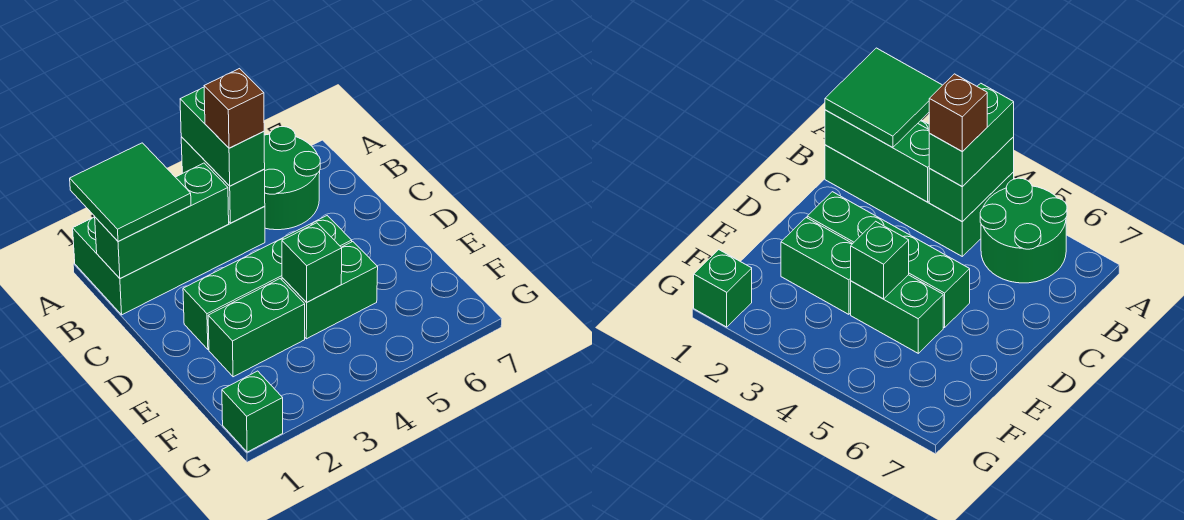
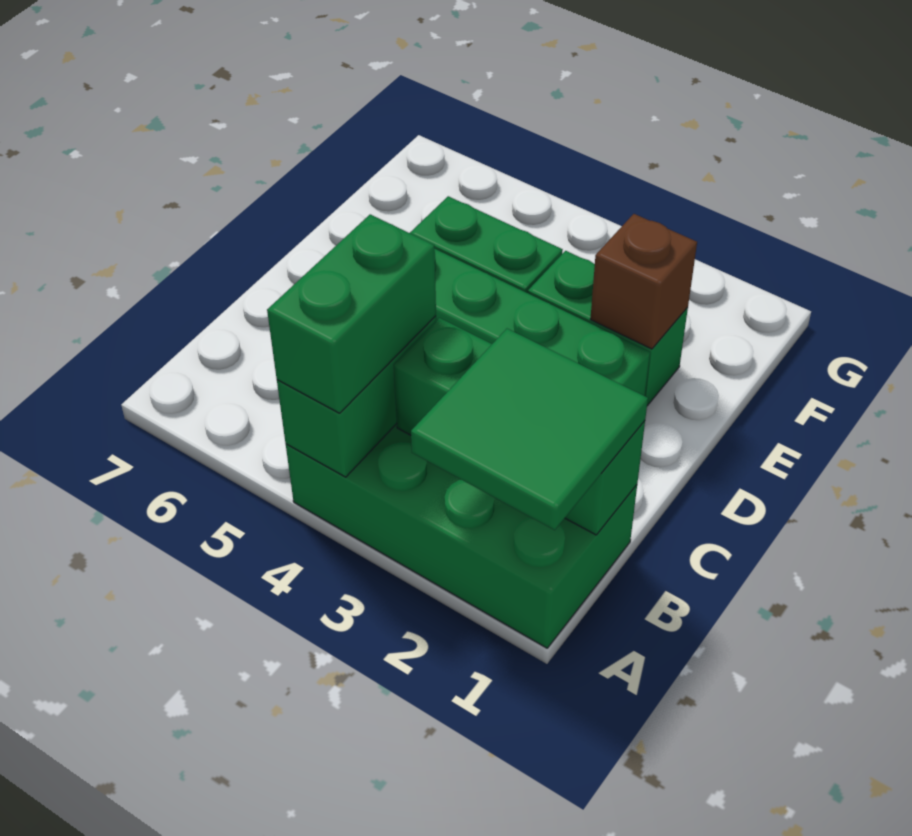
green round brick A5:B6 level 1 -> none
brown brick B4 level 4 -> brown brick E2 level 2
green brick E4 level 2 -> none
green brick G1 level 1 -> none

